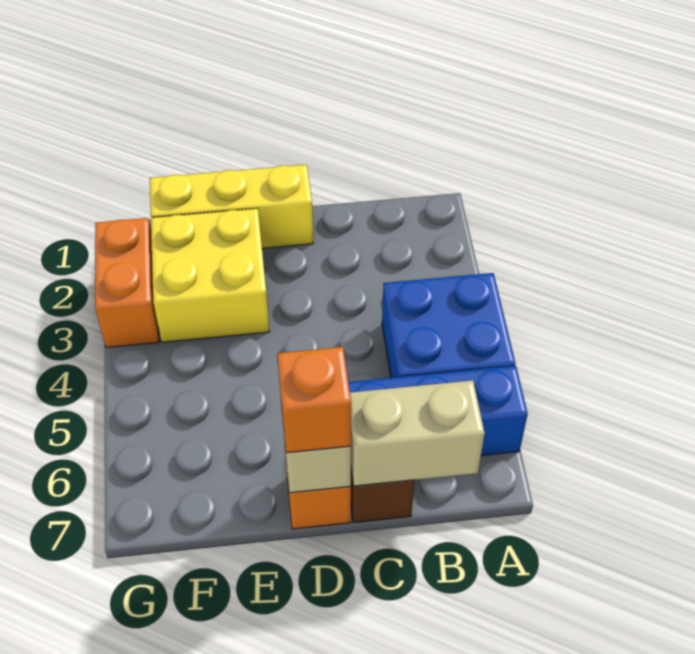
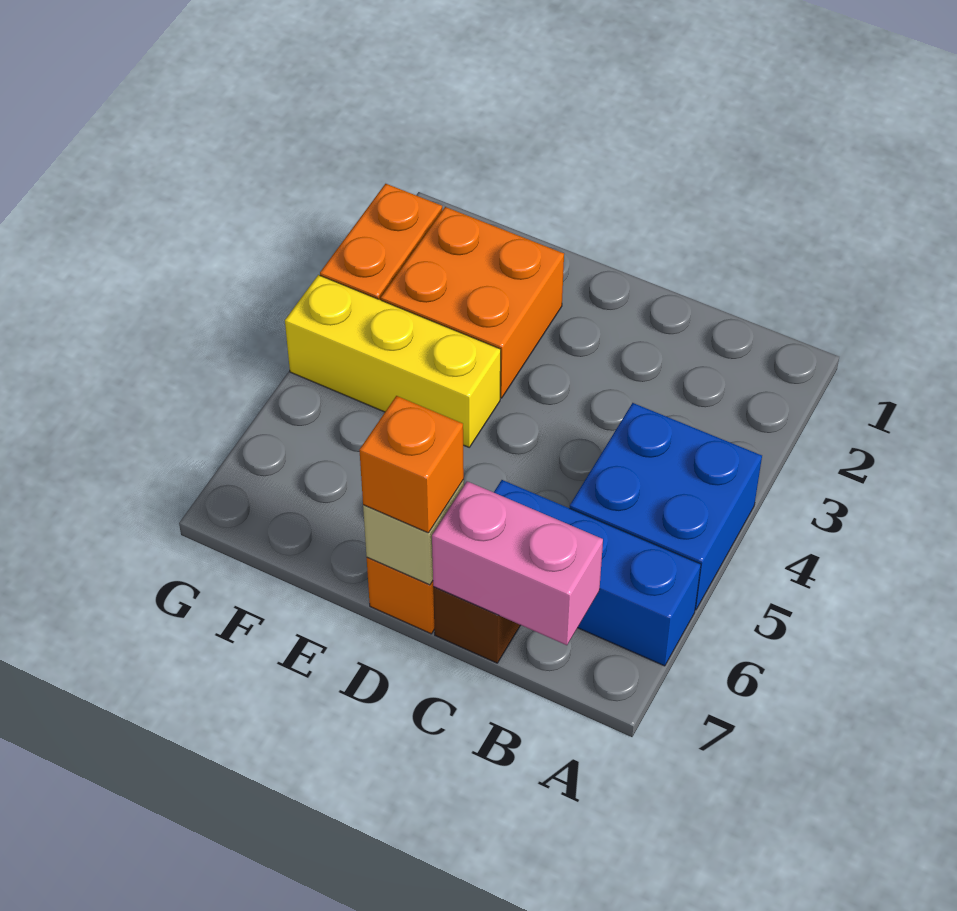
tan brick B7:C7 level 2 -> pink brick B7:C7 level 2
yellow brick D1:F1 level 1 -> yellow brick E4:G4 level 1
yellow brick E2:F3 level 1 -> orange brick E2:F3 level 1

